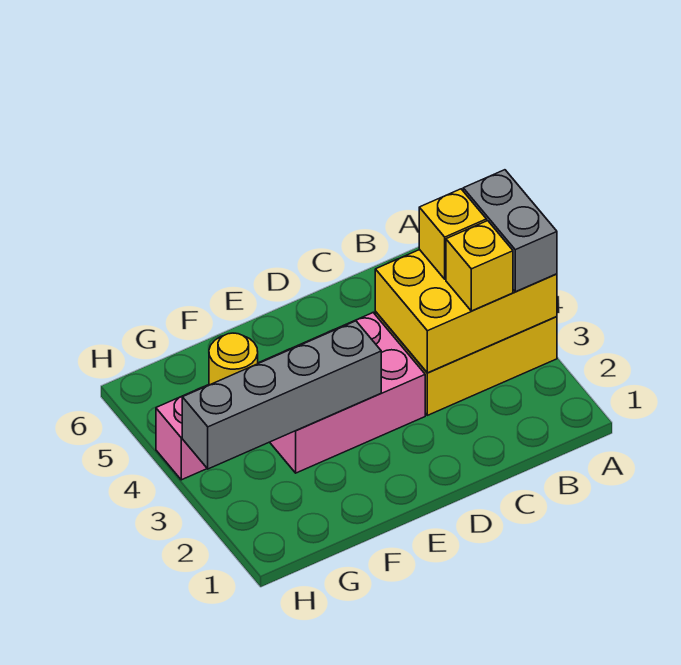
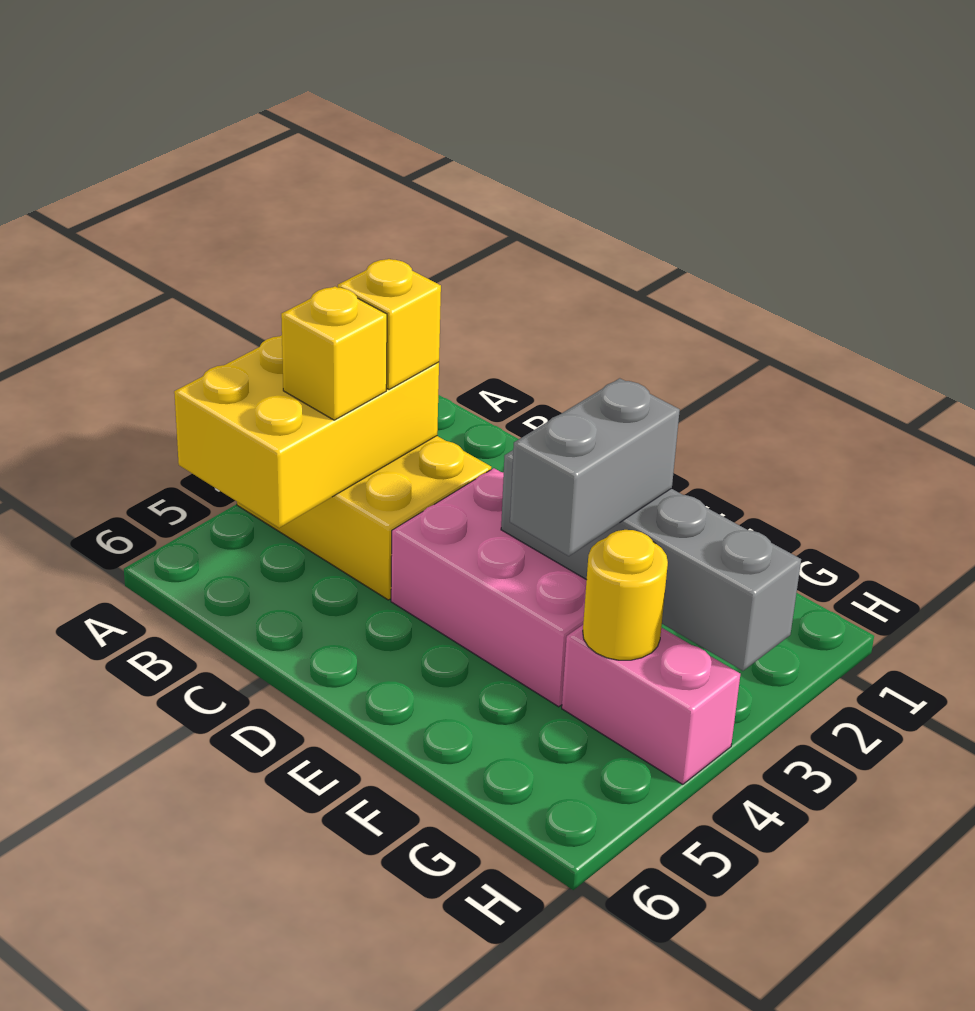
yellow brick A3:C4 level 2 -> yellow brick A3:B5 level 2
grey brick A3:A4 level 3 -> grey brick F3:F4 level 3

